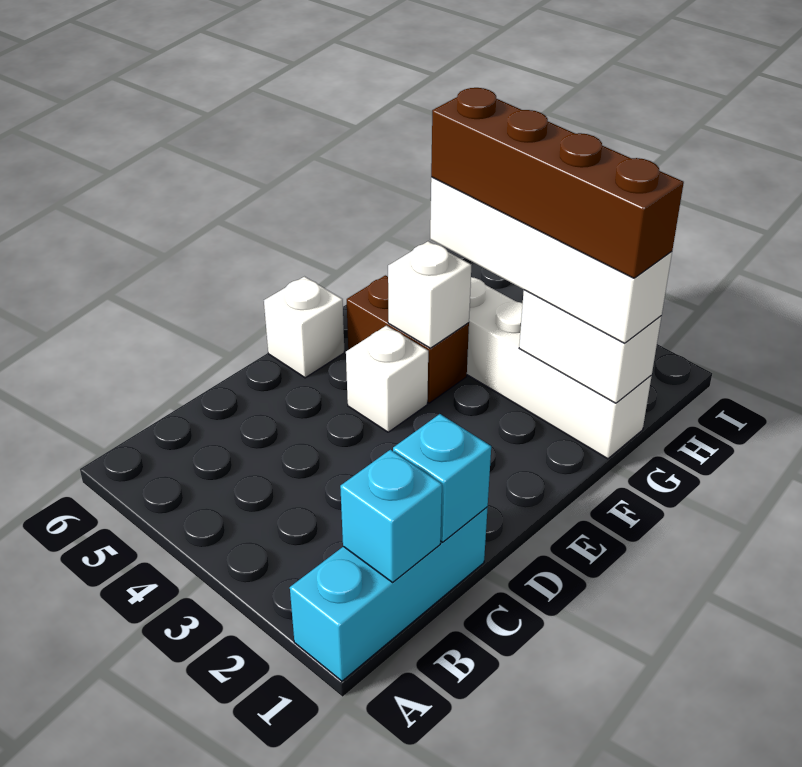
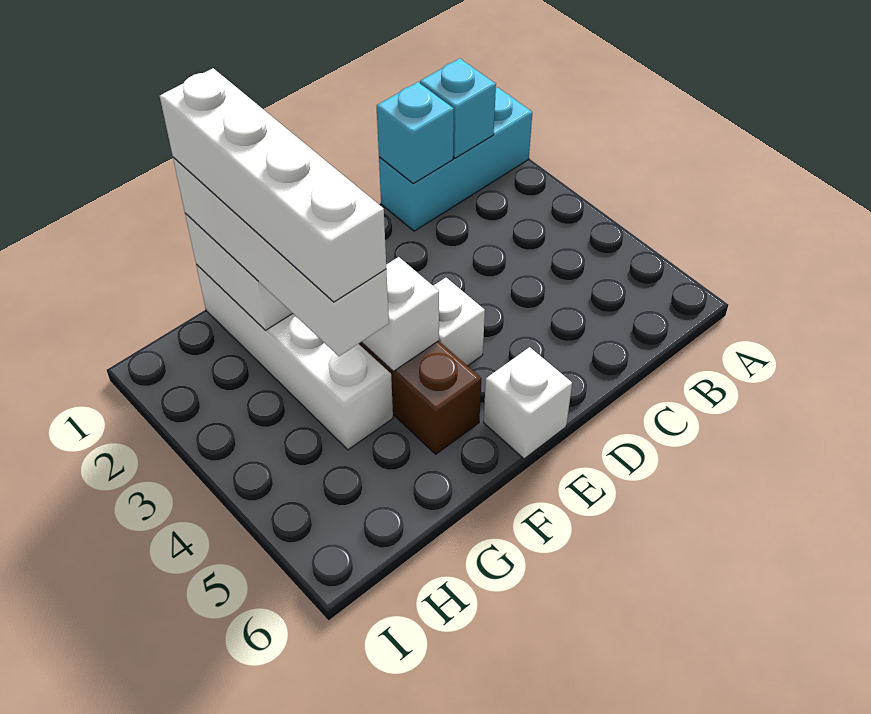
brown brick G1:G4 level 4 -> white brick G1:G4 level 4

